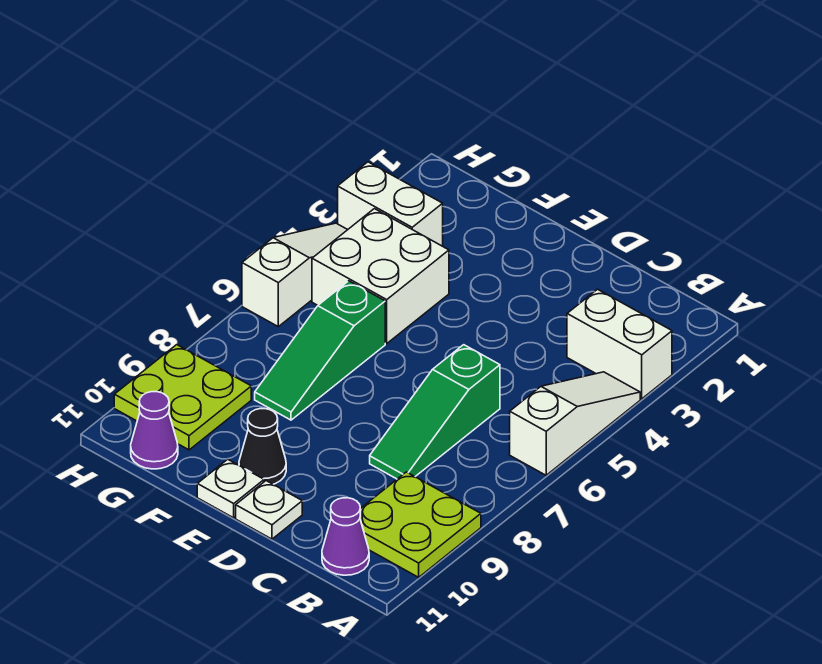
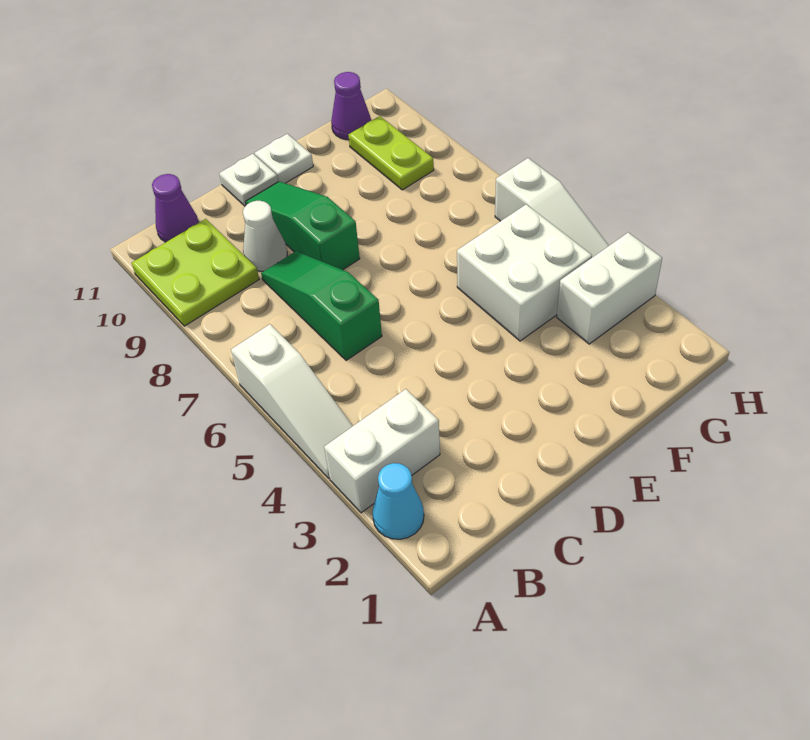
none -> cyan cone A2 level 1
none -> white cone C9 level 1
black cone E10 level 1 -> none
green slope F6:F8 level 1 top 6 -> green slope D8:D10 level 1 top 8
lime plate G9:H10 level 1 -> lime plate G9:G10 level 1

